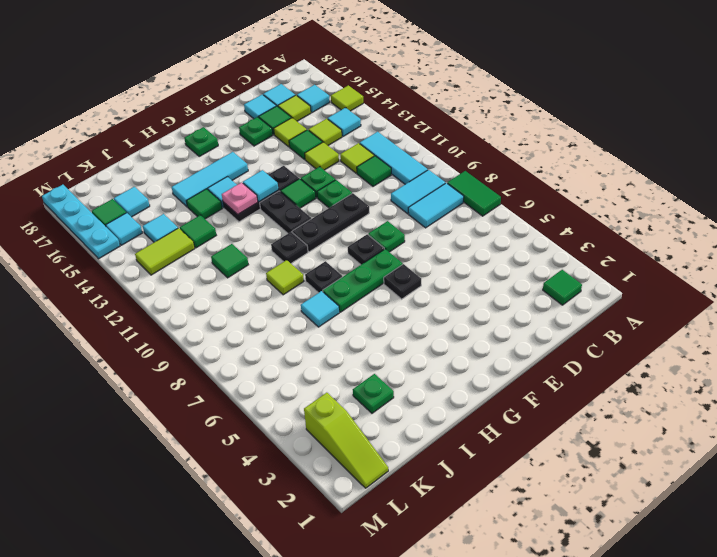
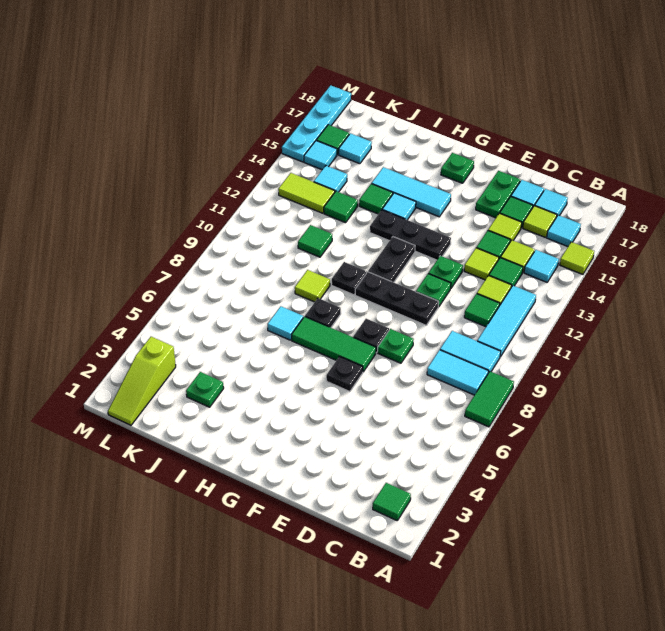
green plate E16 level 1 -> green plate E16:E17 level 1
green plate F7:H7 level 1 -> green tile F7:H7 level 1
green tile F12 level 1 -> green tile C13 level 1
cyan tile G13 level 2 -> none
pink plate H13 level 2 -> none

